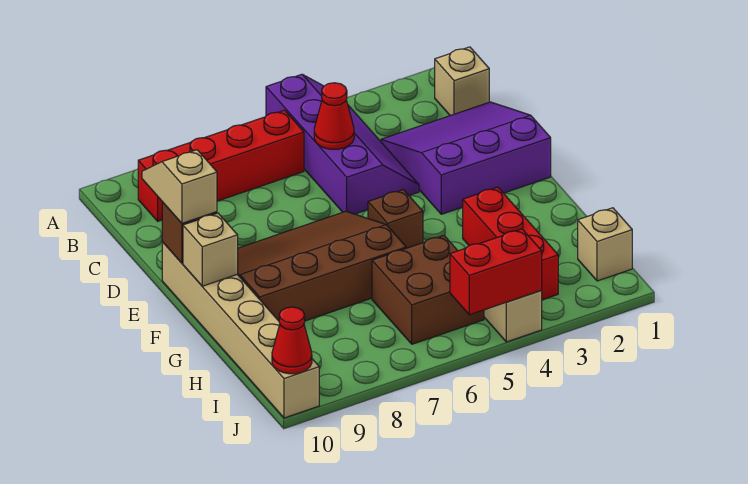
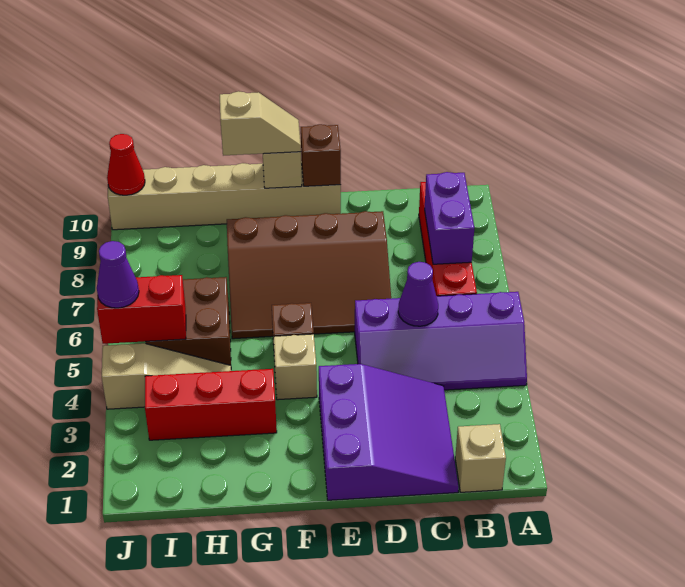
none -> purple brick B7:B8 level 2
red cone C5 level 2 -> purple cone C5 level 2
tan slope D10:E10 level 3 top E -> tan slope F10:G10 level 3 top G
brown slope E6:G9 level 1 top G -> brown slope D6:G8 level 1 top 8
tan brick I1 level 1 -> tan brick F4 level 1
red brick J4:J5 level 2 -> red brick I5:J5 level 2
none -> purple cone J5 level 3

